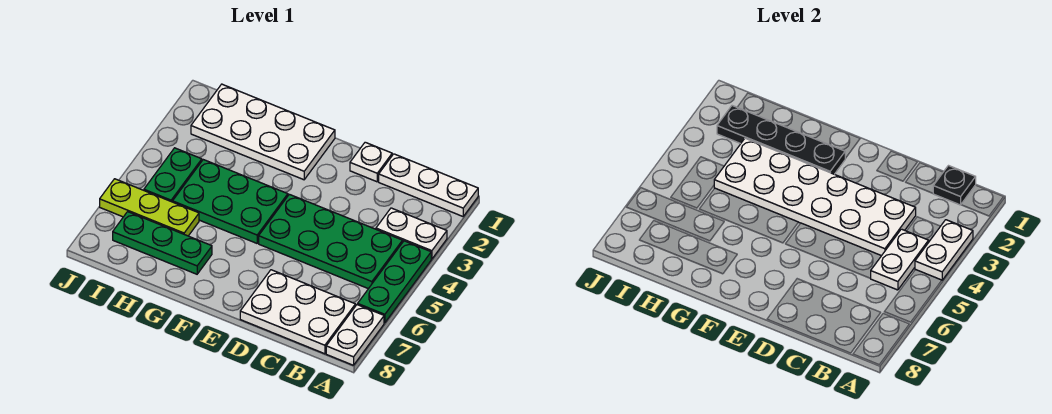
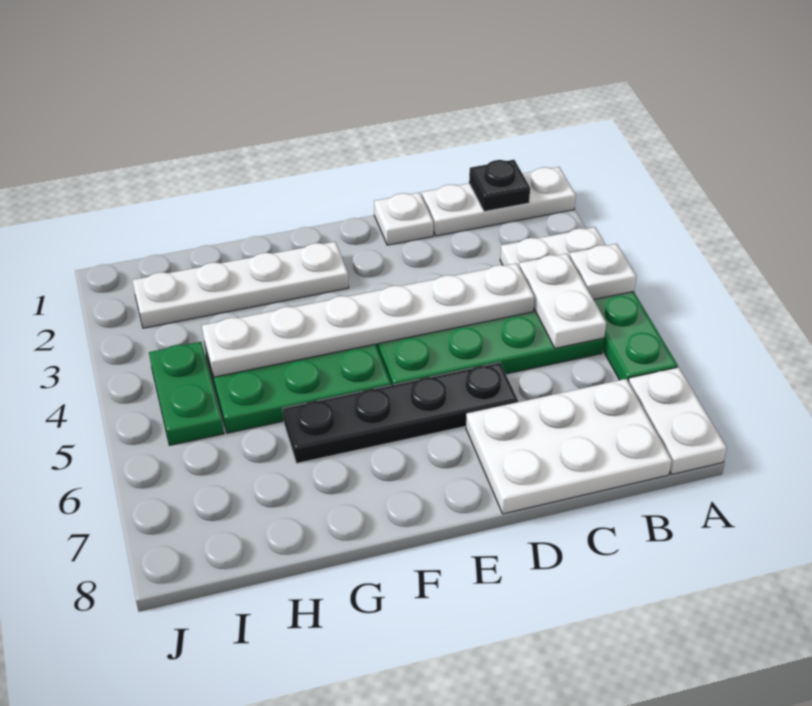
white plate A3:A4 level 2 -> white plate A4 level 2
white plate C3:H4 level 2 -> white plate C4:H4 level 2
white plate F1:I2 level 1 -> white plate F2:I2 level 1
black plate F2:I2 level 2 -> black plate D6:G6 level 1
green plate G7:I7 level 1 -> none
lime plate H6:J6 level 1 -> none

